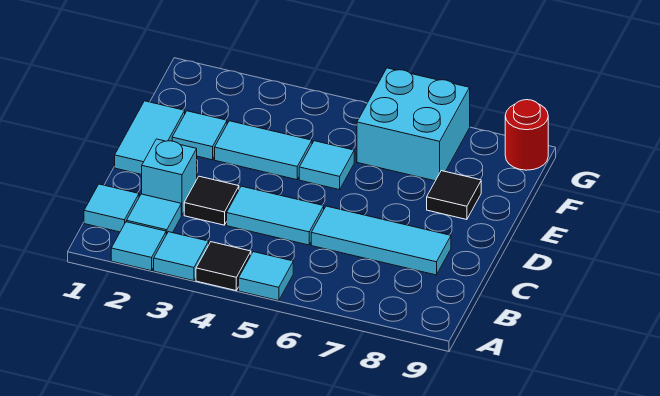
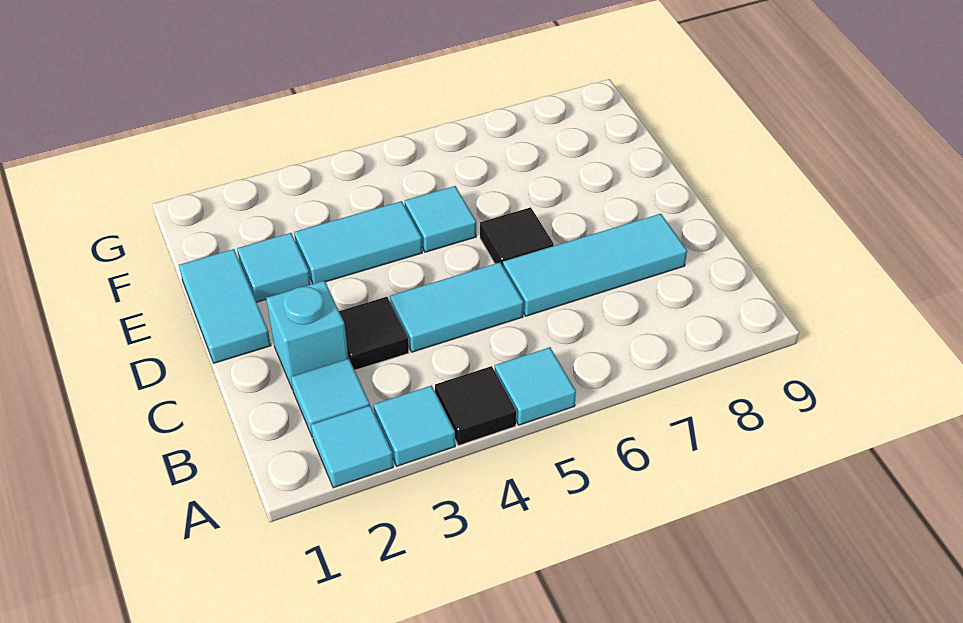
cyan tile B1 level 1 -> none
black tile E8 level 1 -> black tile D6 level 1
cyan brick F6:G7 level 1 -> none
red round brick G9 level 1 -> none

